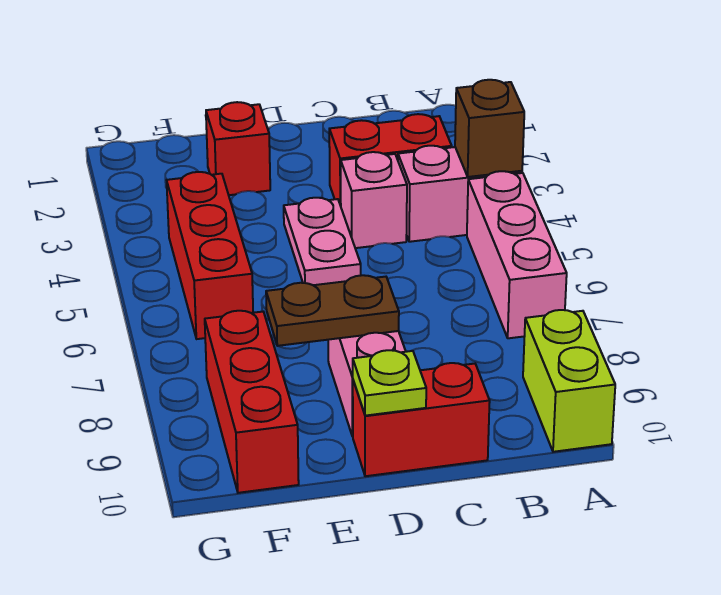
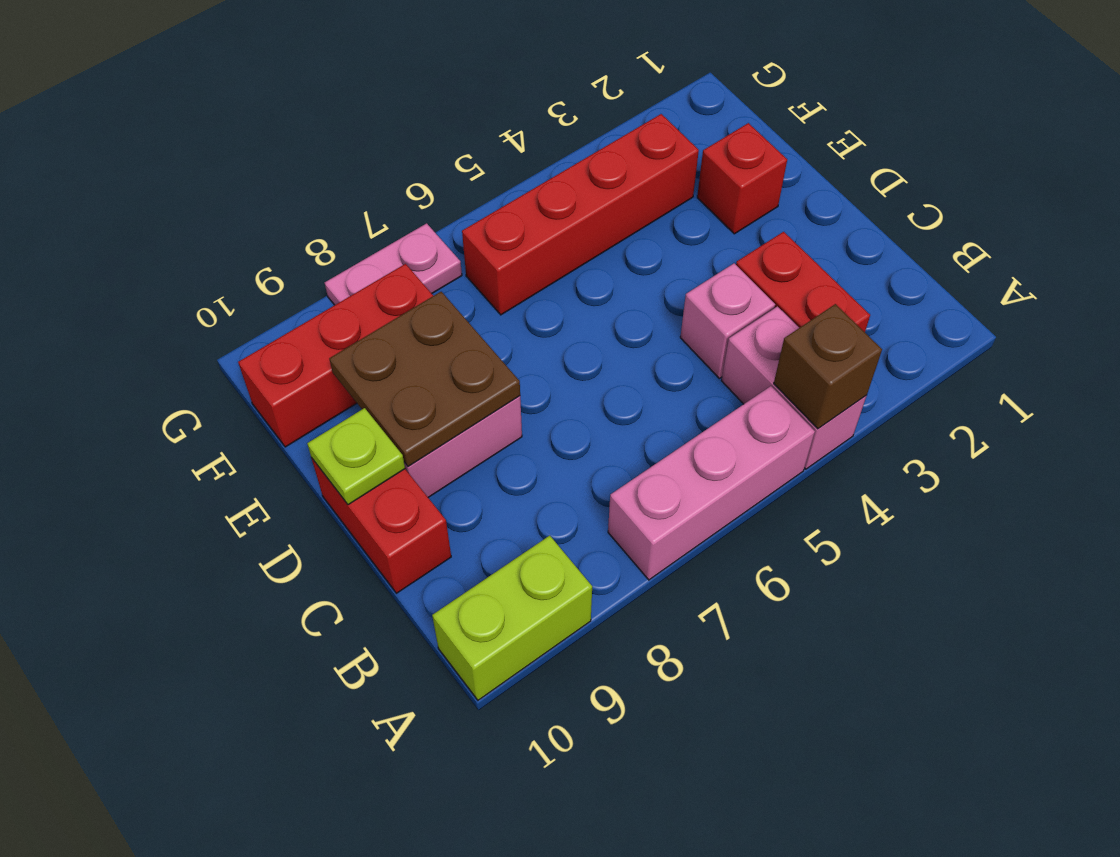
pink plate D4:D5 level 1 -> pink plate G7:G8 level 1
brown plate D8:E8 level 2 -> brown plate D8:E9 level 2
red brick F4:F6 level 1 -> red brick F3:F6 level 1

